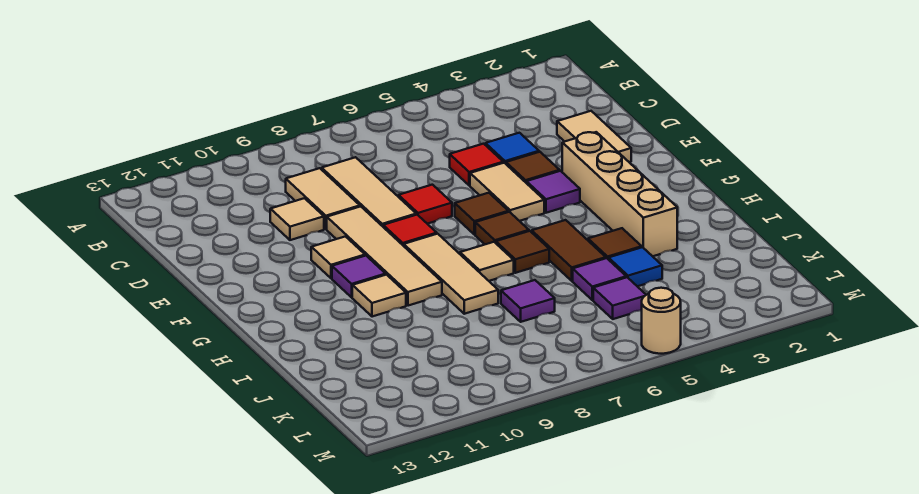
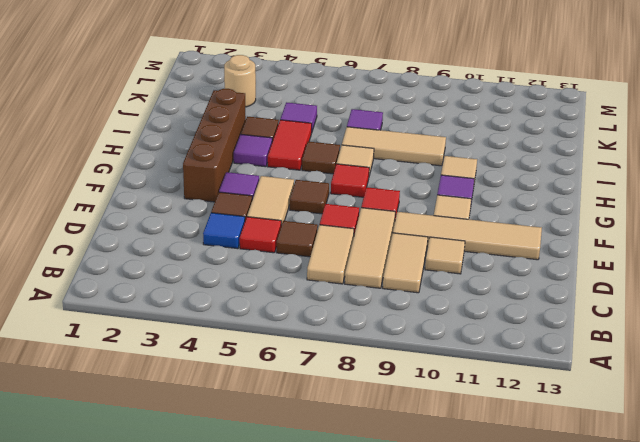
tan tile D2:E2 level 1 -> tan tile C7:D7 level 1
tan tile E9:H9 level 1 -> tan tile E9:E12 level 1
tan brick F3:I3 level 1 -> brown brick F3:I3 level 1
brown tile G6 level 1 -> brown tile D6 level 1
none -> red tile G7 level 1
tan tile G8:I8 level 1 -> tan tile I7:I9 level 1
brown tile H5:I5 level 1 -> red tile H5:I5 level 1
blue tile J4 level 1 -> none
purple tile K5 level 1 -> purple tile H4 level 1
tan round brick M5 level 1 -> tan round brick K3 level 1

